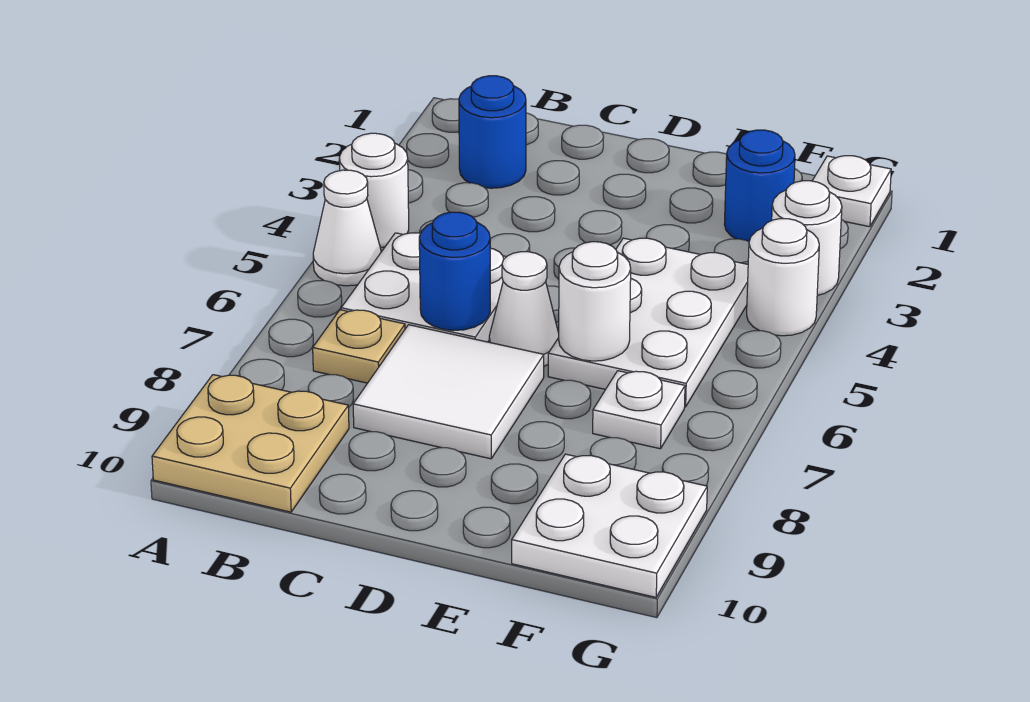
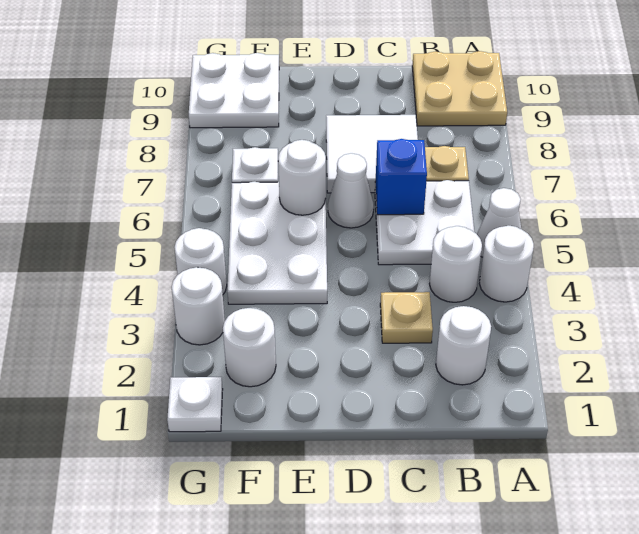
blue round brick B2 level 1 -> white round brick B2 level 1
none -> white round brick B4 level 1
none -> tan plate C3 level 1
blue round brick C6 level 2 -> blue brick C6 level 2
blue round brick F2 level 1 -> white round brick F2 level 1

